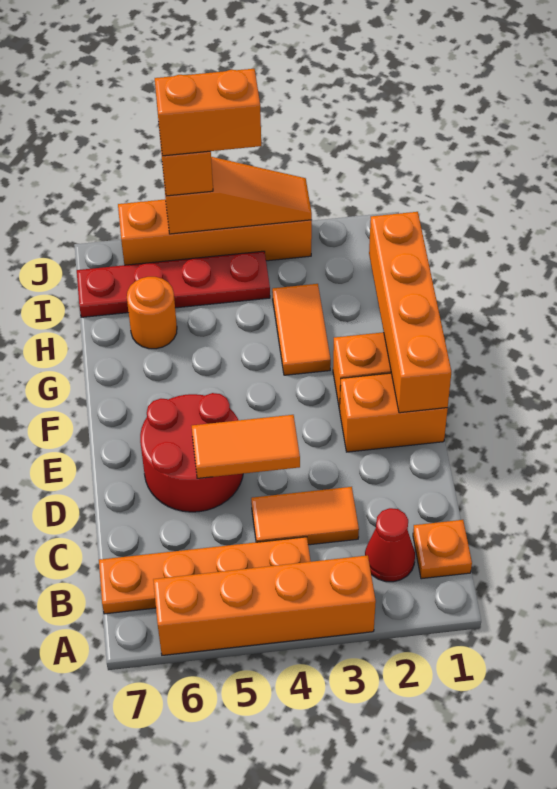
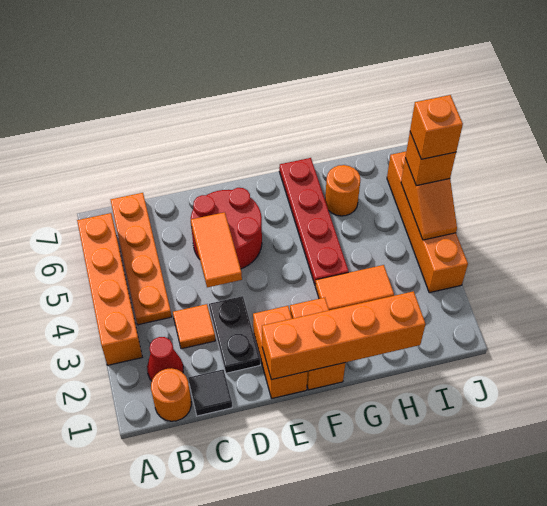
orange plate B1 level 1 -> orange round brick B1 level 1
none -> black tile C1 level 1
orange tile C3:C4 level 1 -> orange tile C3 level 1
none -> black plate D2:D3 level 1
red plate I4:I7 level 1 -> red plate G4:G7 level 1
orange slope J3:J5 level 2 top 5 -> orange slope J4:J5 level 2 top 5
orange brick J4:J5 level 4 -> orange brick J5 level 4

